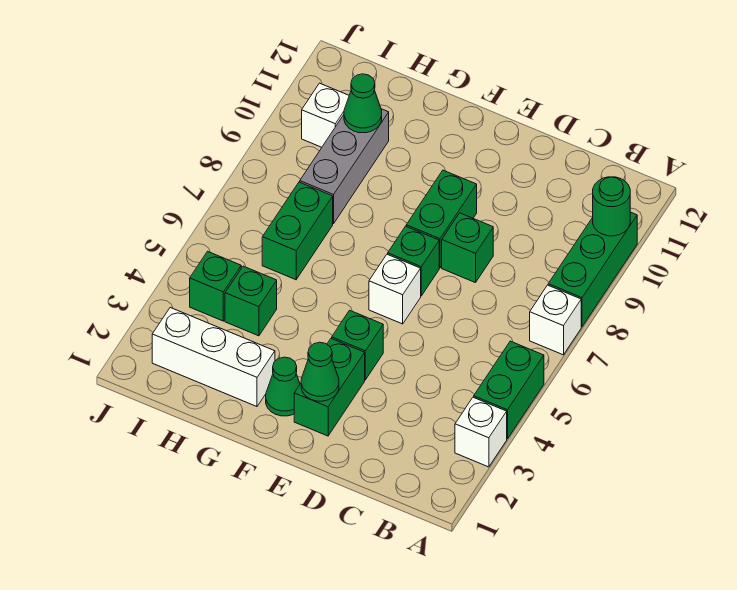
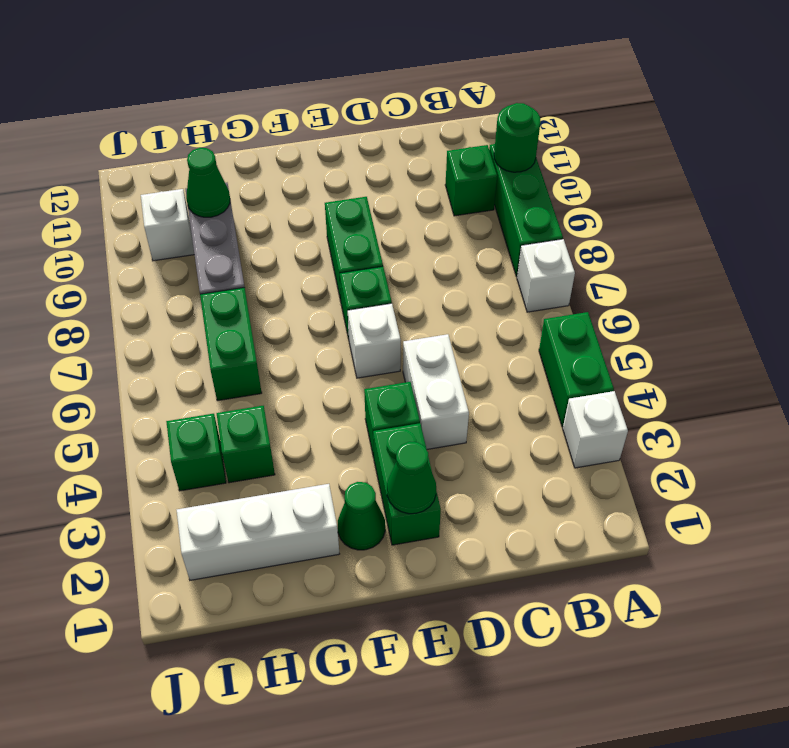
none -> white brick D4:D5 level 1
green brick D8 level 1 -> green brick B10 level 1

